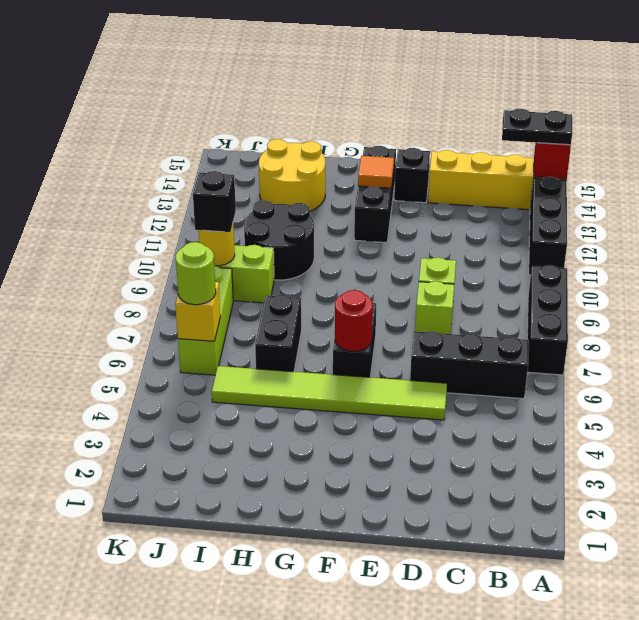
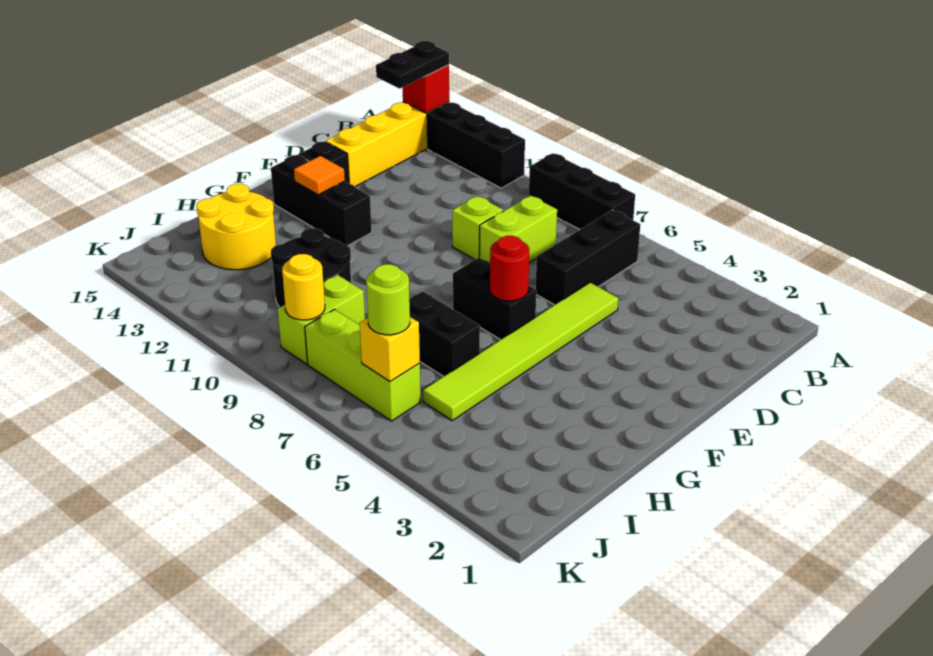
lime brick D8 level 1 -> lime brick C8:D8 level 1
black brick J9 level 3 -> none

